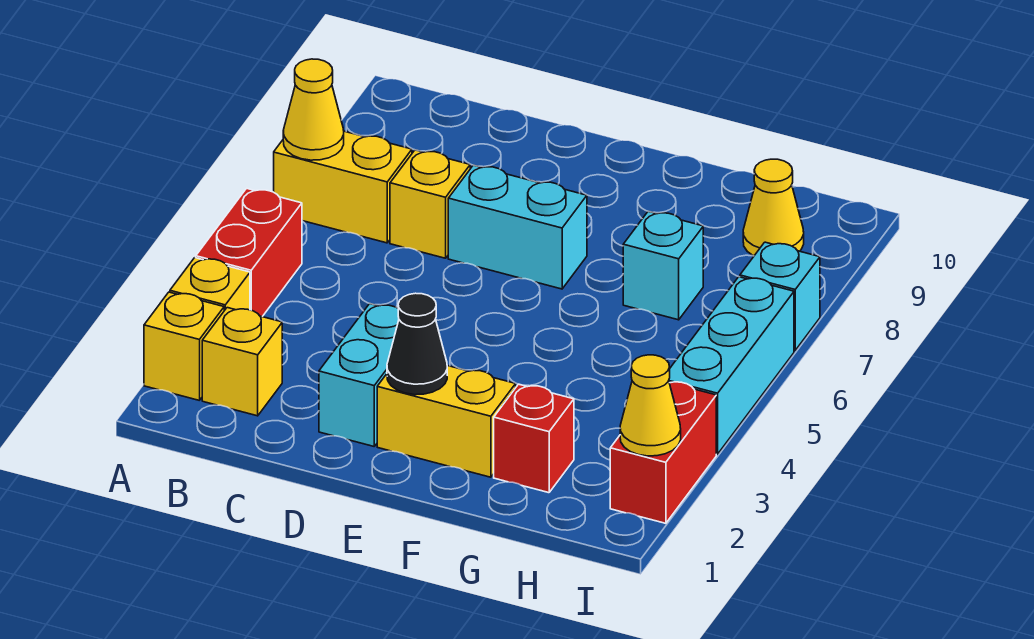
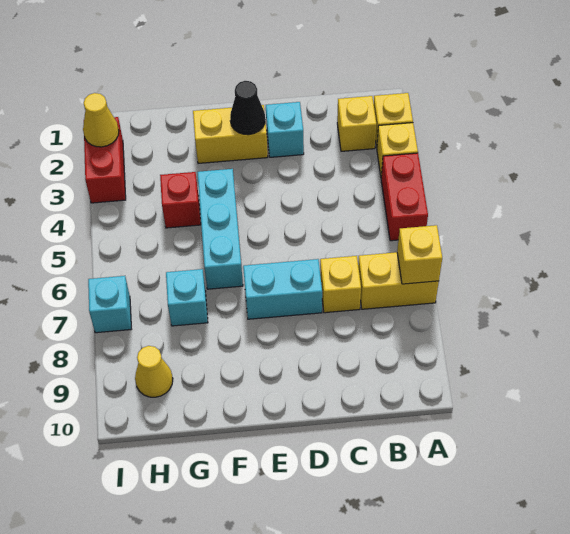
yellow cone A7 level 2 -> yellow brick A7 level 2
cyan brick D2:D3 level 1 -> cyan brick D2 level 1
red brick G2 level 1 -> red brick G4 level 1
cyan brick I4:I6 level 1 -> cyan brick F4:F6 level 1

